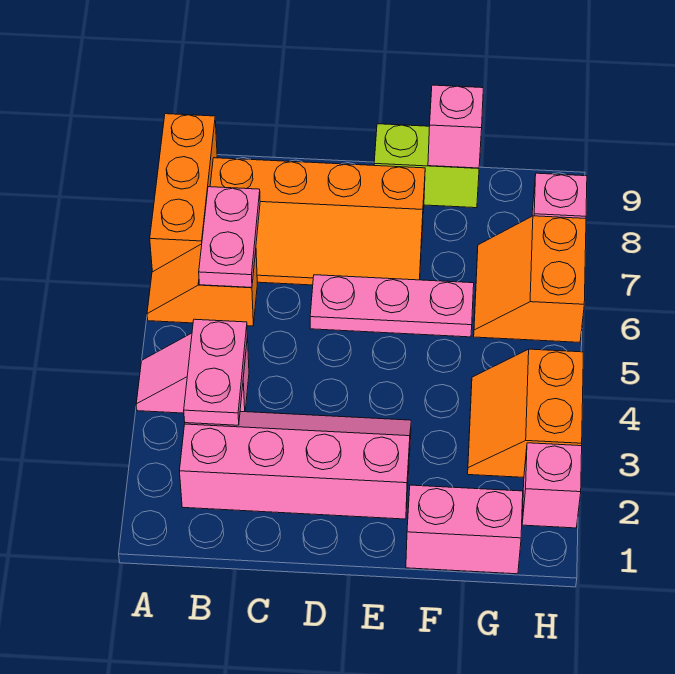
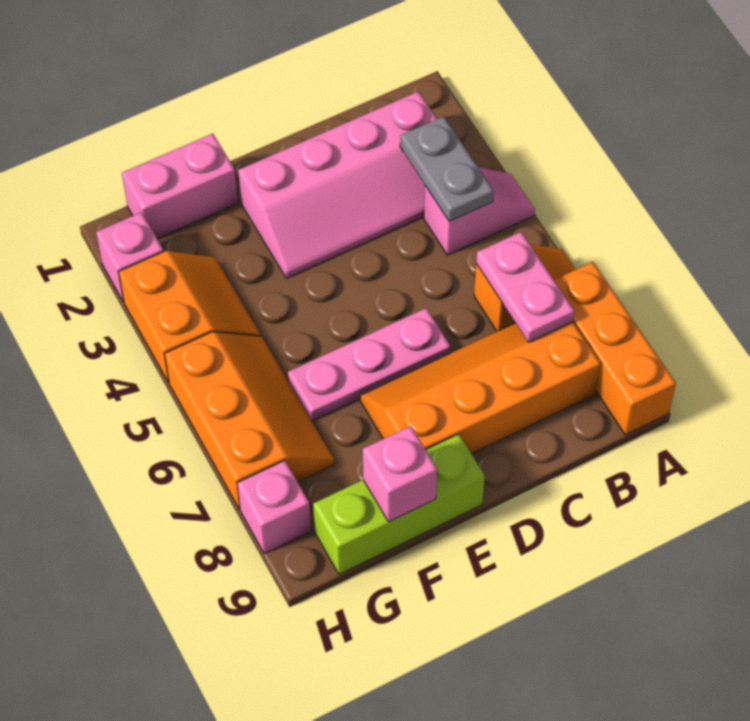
pink plate B3:B4 level 2 -> grey plate B3:B4 level 2
lime brick E9:F9 level 1 -> lime brick E9:G9 level 1
orange slope G6:H7 level 1 top H -> orange slope G5:H7 level 1 top H

